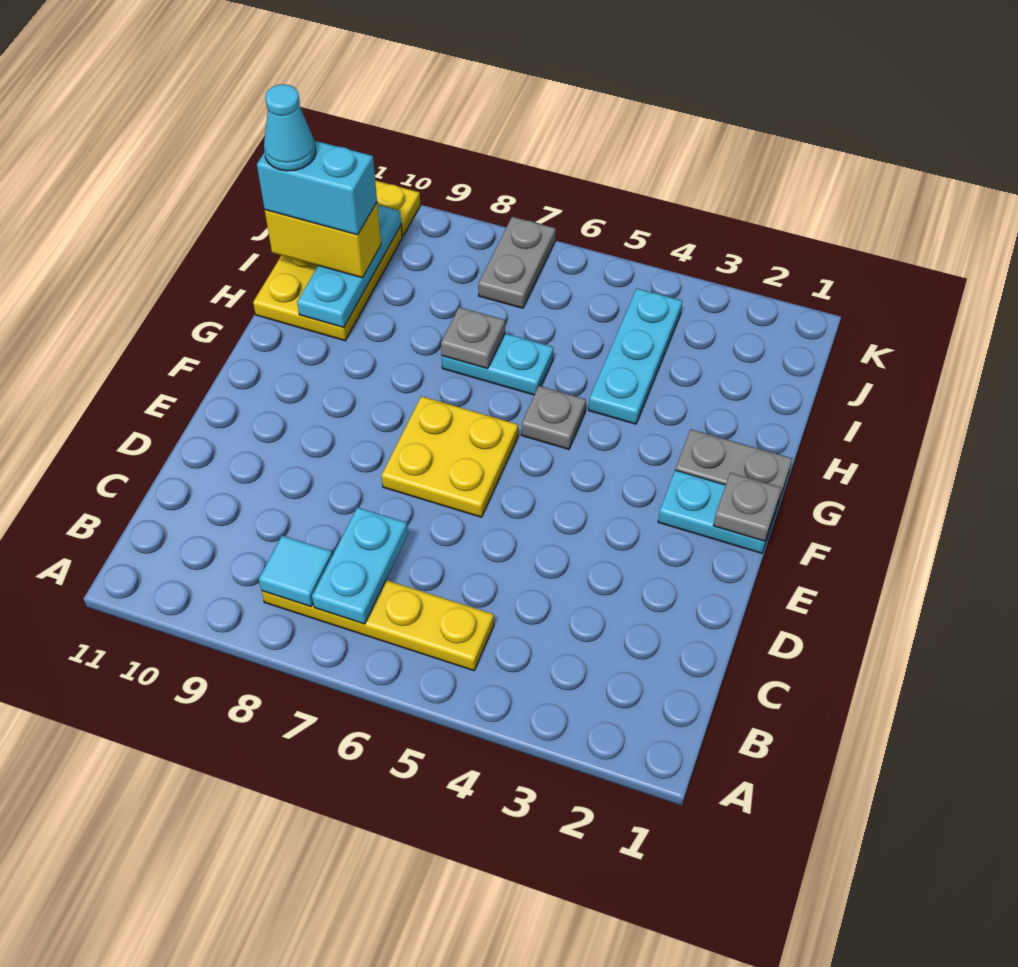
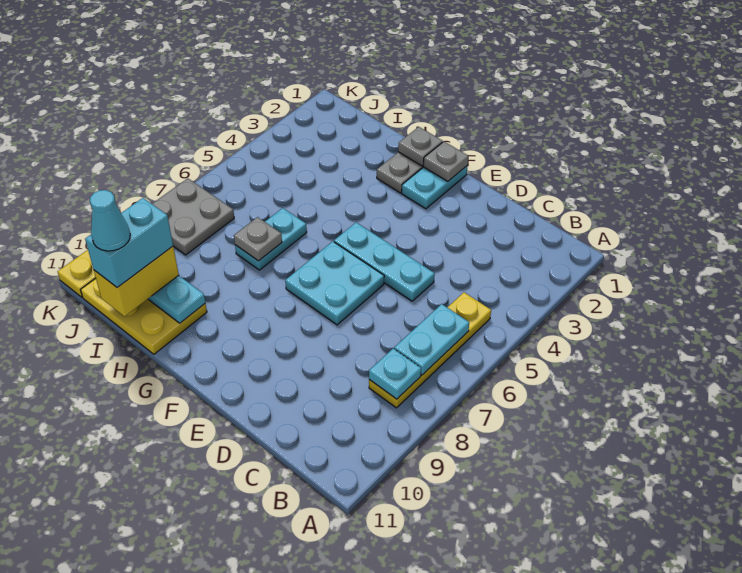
cyan plate B7:C7 level 2 -> cyan plate B6:B7 level 2
cyan tile B8 level 2 -> cyan plate B8 level 2
yellow plate E6:F7 level 1 -> cyan plate E6:F7 level 1
grey plate G5 level 1 -> grey plate G1 level 2
cyan plate H4:J4 level 1 -> cyan plate D5:F5 level 1
grey plate J7:K7 level 1 -> grey plate J7:K8 level 1

